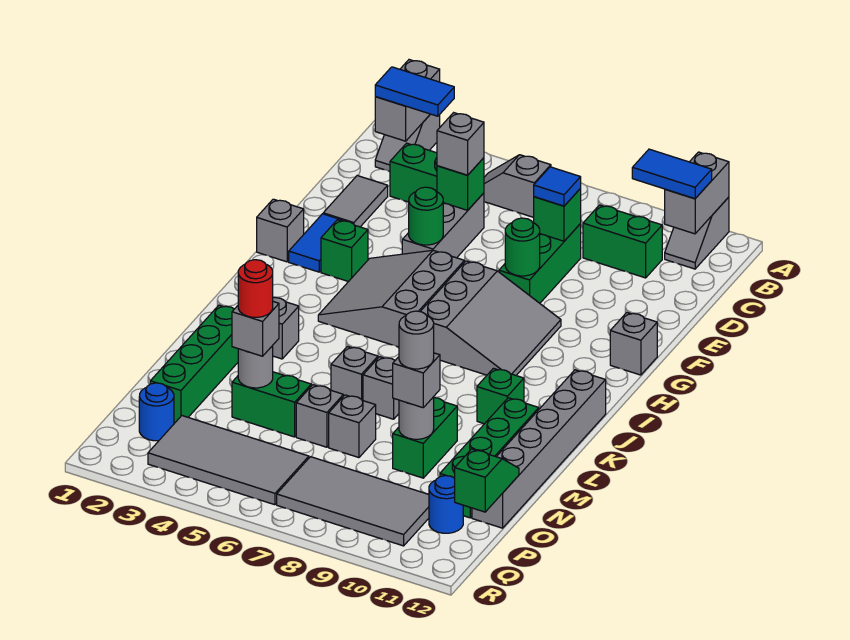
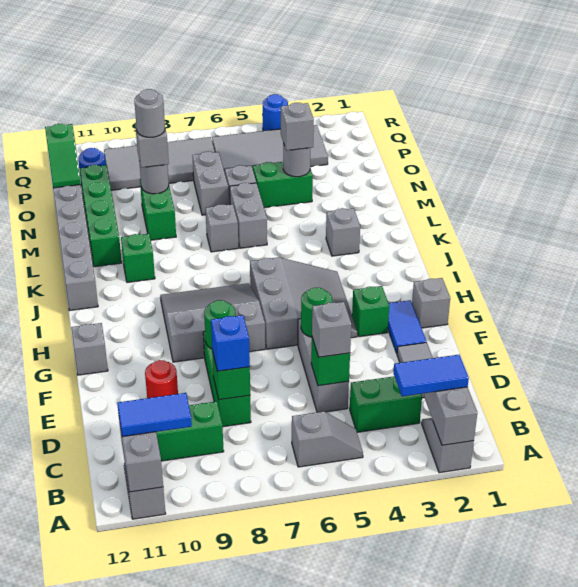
blue tile D8 level 3 -> blue brick D8 level 3
grey slope G7:I9 level 1 top 7 -> grey slope G7:I9 level 1 top G
green brick L2:O2 level 1 -> none
grey brick L6 level 1 -> grey brick L6:M6 level 1
red round brick N4 level 4 -> red round brick E10 level 1
grey brick N7 level 1 -> grey brick N7:O7 level 1
blue round brick P2 level 1 -> blue round brick R4 level 1

